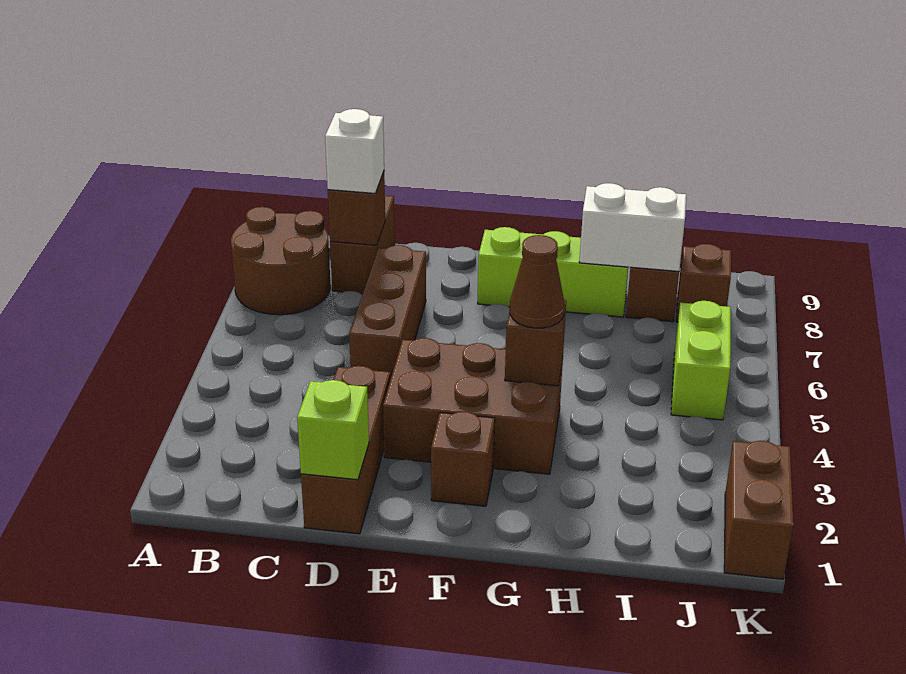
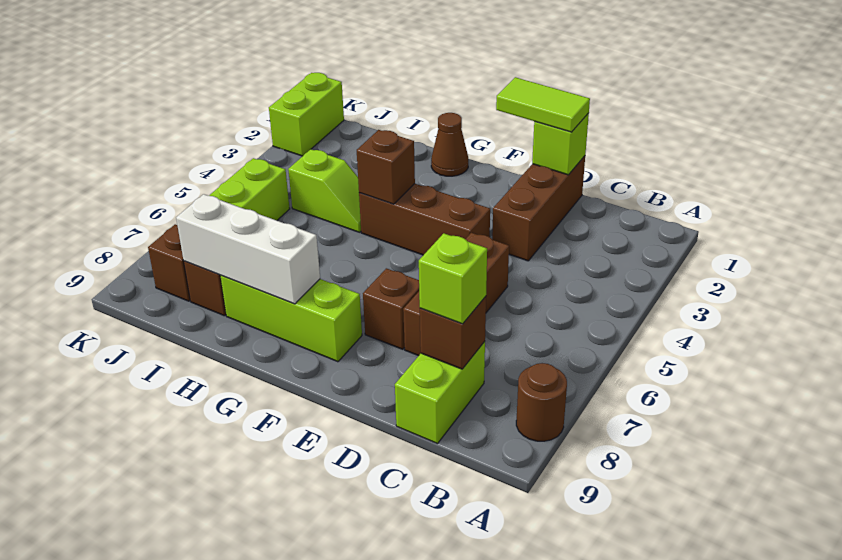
brown round brick A7:B8 level 1 -> brown round brick A8 level 1
brown brick C8:C9 level 1 -> lime brick C8:C9 level 1
white brick C8 level 3 -> lime brick C8 level 3
none -> lime tile D1:E1 level 3
brown brick E3:G4 level 1 -> brown brick E4:G4 level 1
brown brick F2 level 1 -> brown brick E7 level 1
brown cone G4 level 3 -> brown cone G1 level 1
none -> lime slope H4:I4 level 1 top I
white brick H8:I8 level 2 -> white brick G8:I8 level 2
brown brick K1:K2 level 1 -> lime brick K1:K2 level 1

